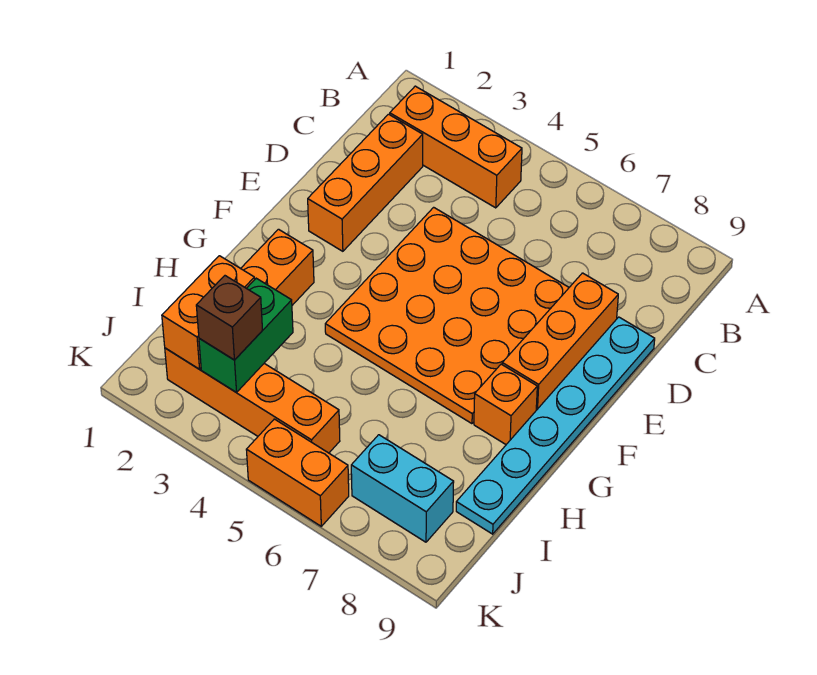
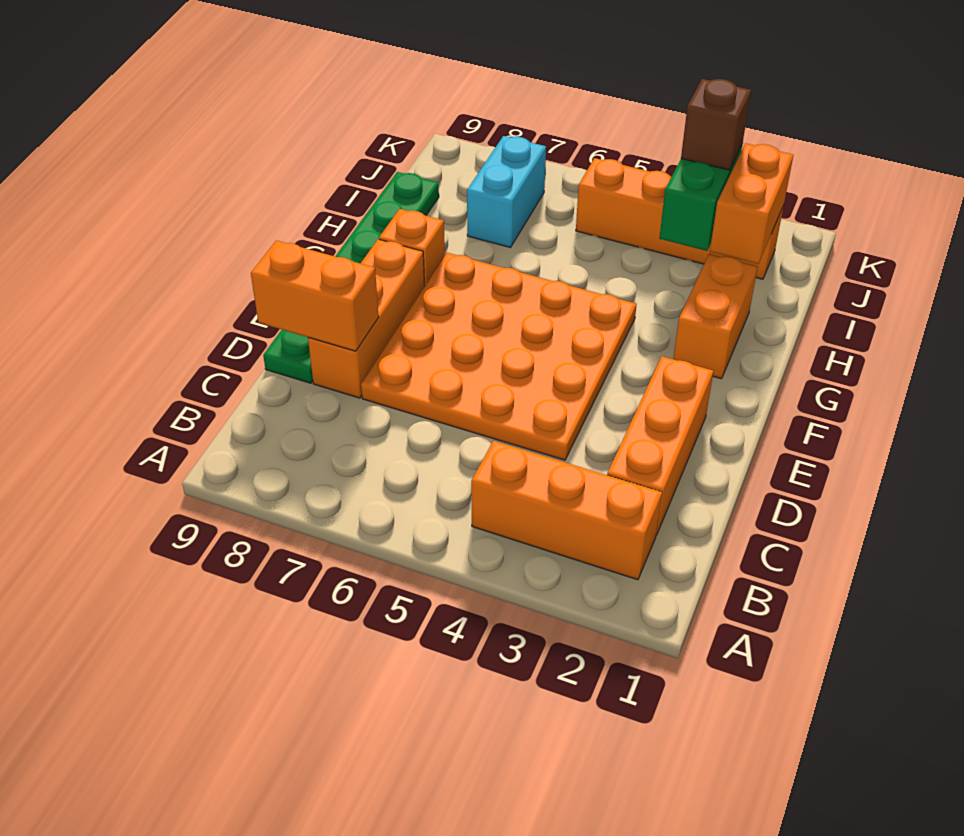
cyan plate D9:I9 level 1 -> green plate D9:I9 level 1
cyan brick J7:J8 level 1 -> cyan brick I7:J7 level 1
orange brick K5:K6 level 1 -> orange brick D8:D9 level 2

